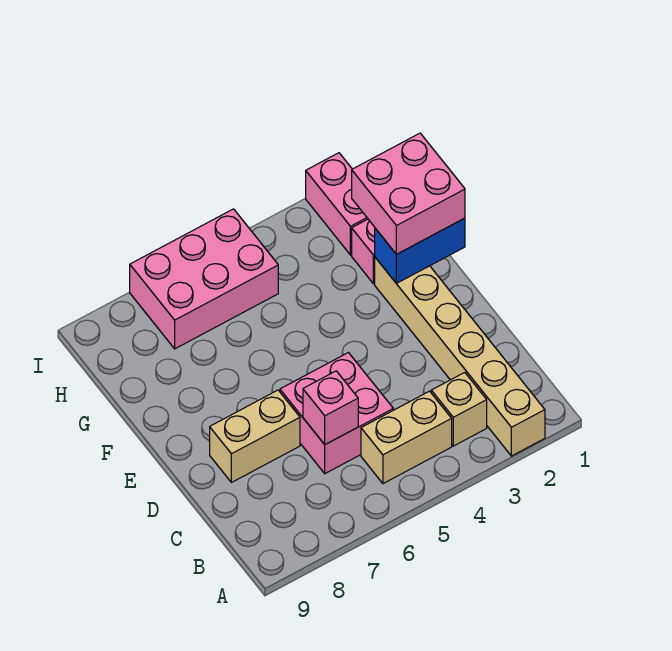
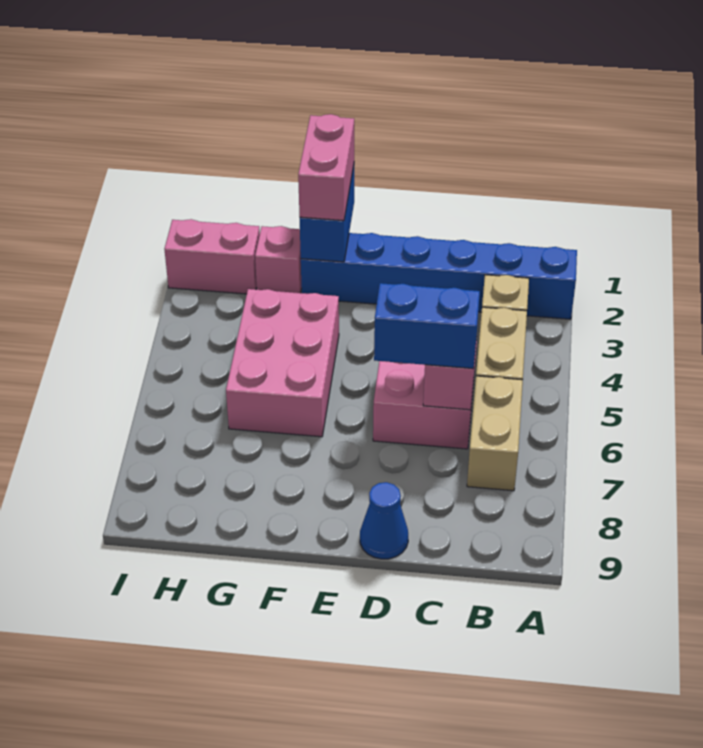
tan brick A2:F2 level 1 -> blue brick A2:F2 level 1
none -> blue brick C6:D6 level 3
tan brick D7:D8 level 1 -> tan brick B6:B7 level 1
none -> blue cone D9 level 1
pink brick F1:G2 level 3 -> pink brick F1:F2 level 3
pink brick H5:I7 level 1 -> pink brick F4:G6 level 1

